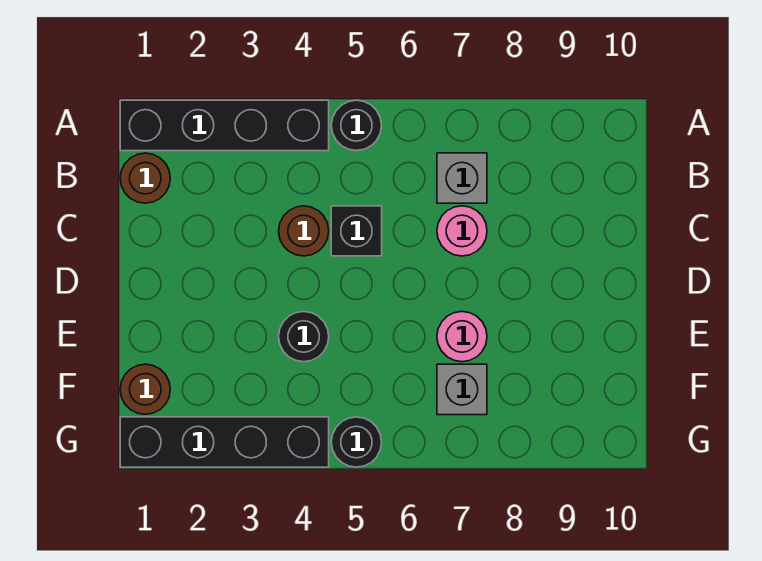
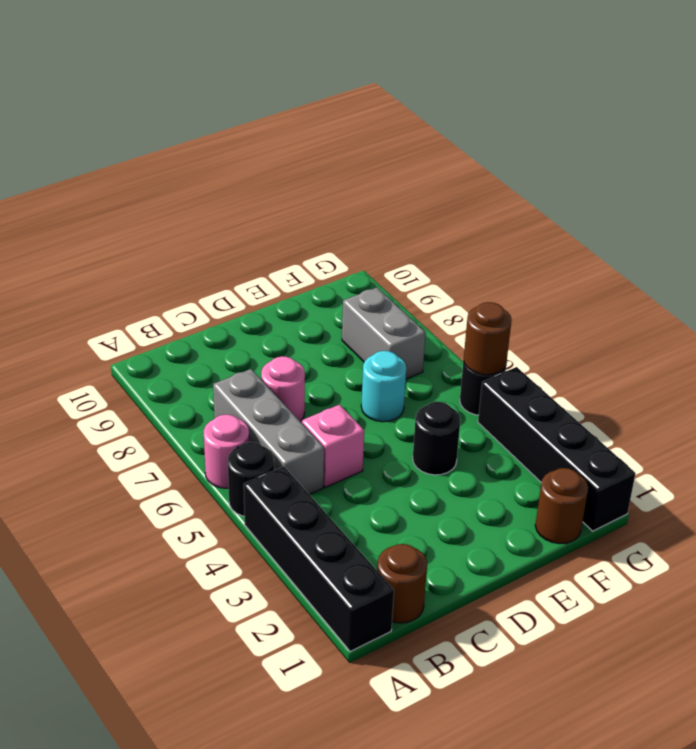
grey brick B7 level 1 -> grey brick B5:B7 level 1
brown round brick C4 level 1 -> brown round brick G5 level 2
black brick C5 level 1 -> pink brick C5 level 1
none -> cyan round brick E6 level 1
pink round brick E7 level 1 -> pink round brick A6 level 1
grey brick F7 level 1 -> grey brick F7:F8 level 1

